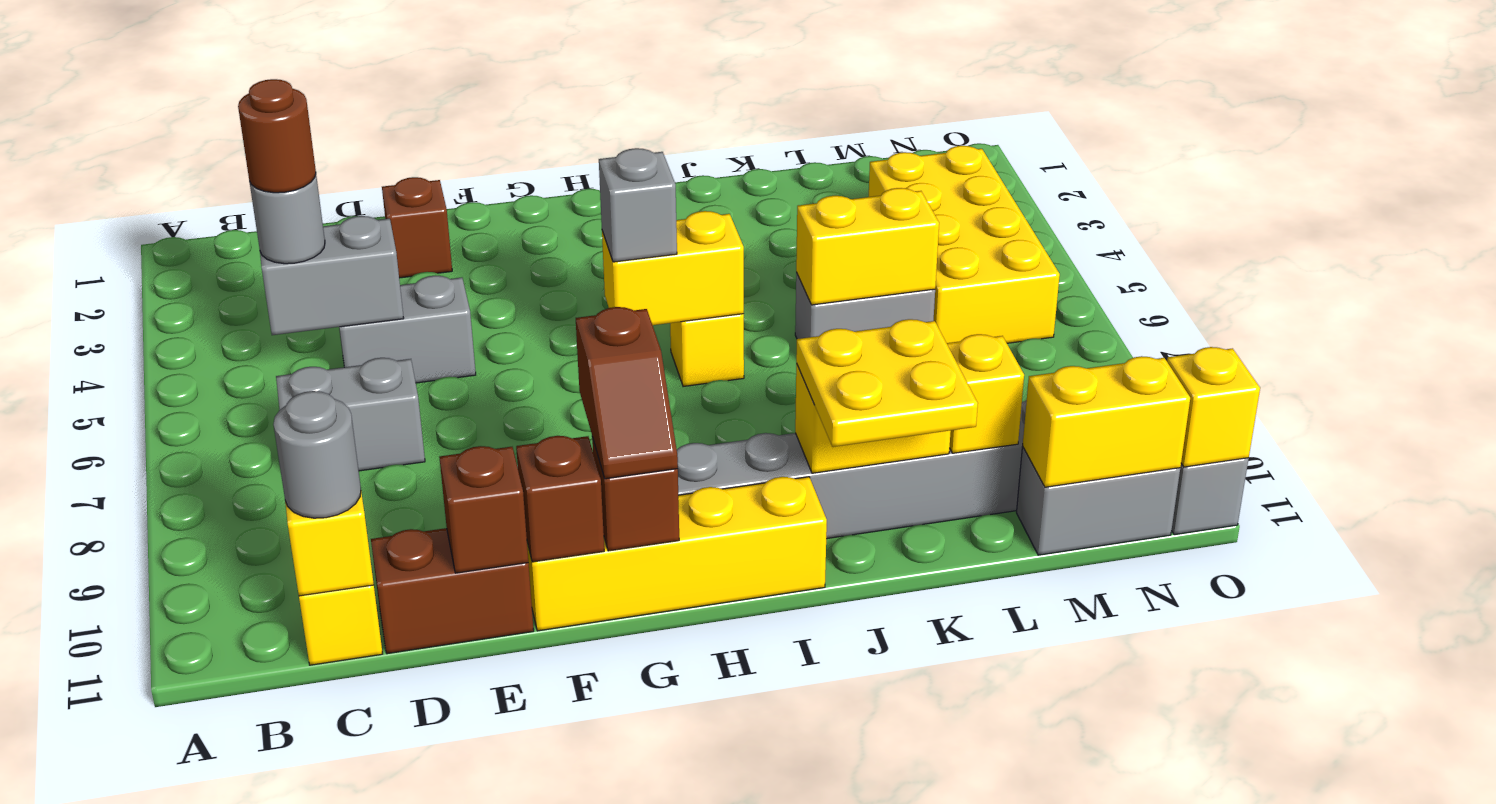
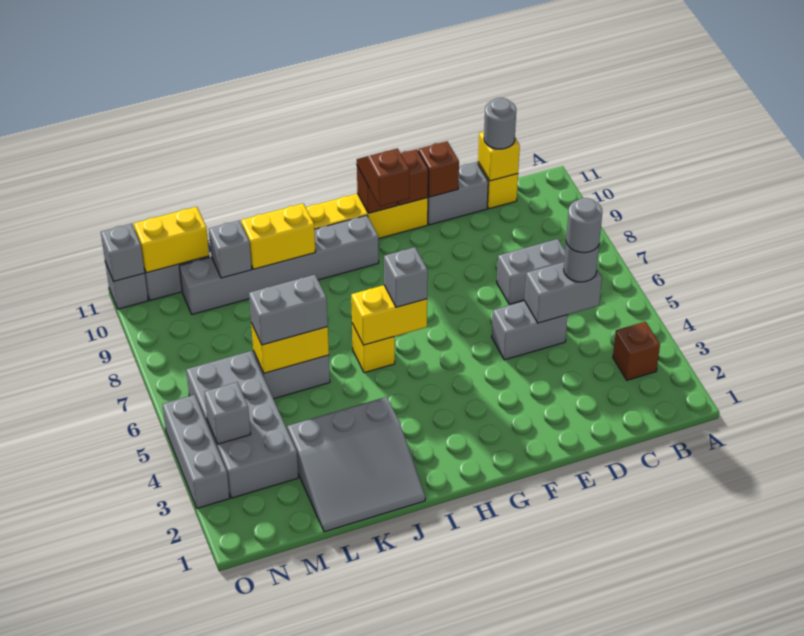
brown round brick C5 level 4 -> grey round brick C5 level 4
brown brick D11:E11 level 1 -> grey brick D11:E11 level 1
brown brick E2 level 1 -> brown brick B3 level 1
none -> grey slope J1:L3 level 1 top 3
yellow plate J10:K11 level 3 -> none
none -> grey brick K6:L6 level 3
yellow brick L10 level 2 -> grey brick L10 level 2
yellow brick M3:N6 level 1 -> grey brick M3:N6 level 1
none -> grey brick N4 level 2
none -> grey brick O3:O5 level 1
yellow brick O11 level 2 -> grey brick O11 level 2

